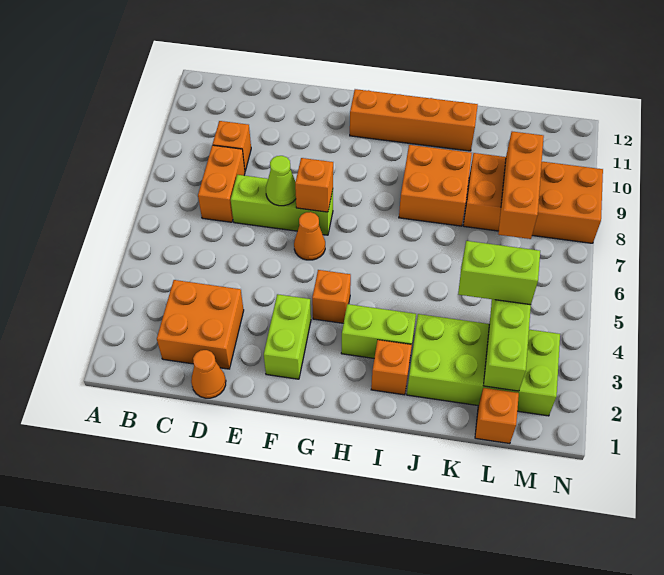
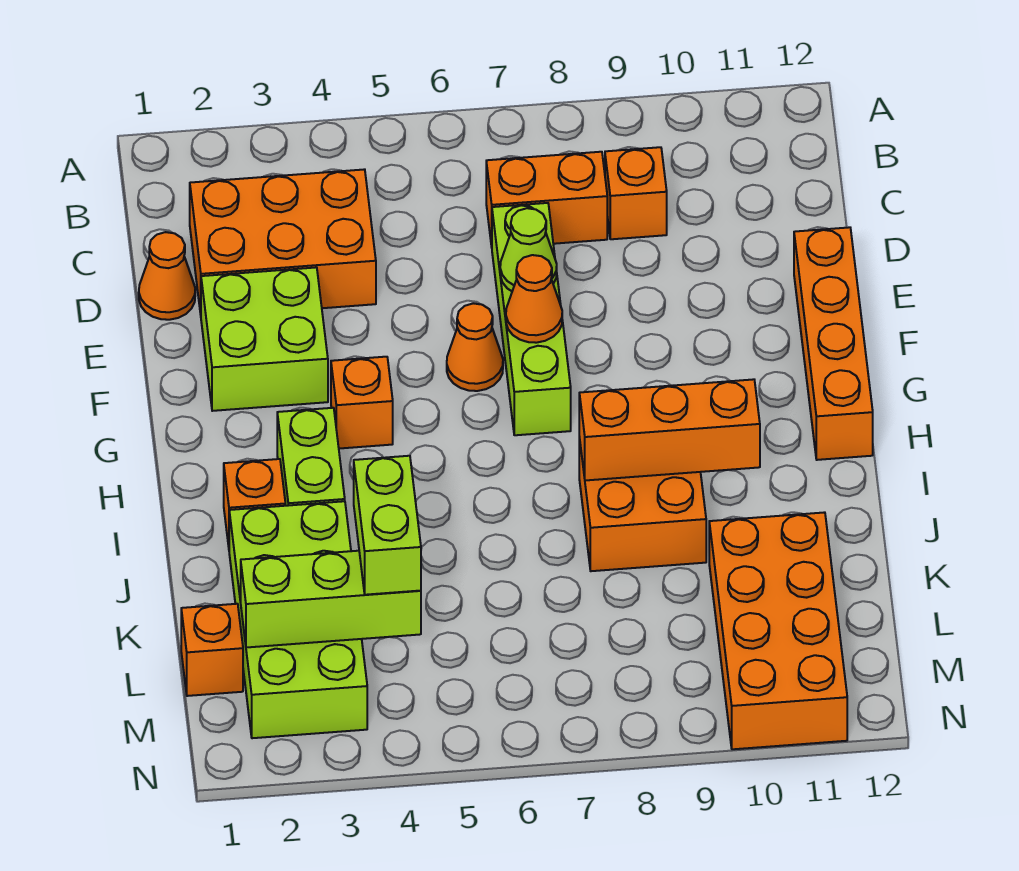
orange brick C2:D3 level 1 -> orange brick C2:D4 level 1
lime brick D7:F7 level 1 -> lime brick D7:G7 level 1
lime brick F2:F3 level 1 -> lime brick E2:F3 level 1
orange brick F7 level 2 -> orange cone F7 level 2
orange brick G11:J11 level 1 -> orange brick E12:H12 level 1
orange brick K8:N9 level 1 -> orange brick K10:N11 level 1
orange brick L7:L9 level 2 -> orange brick I8:I10 level 2

